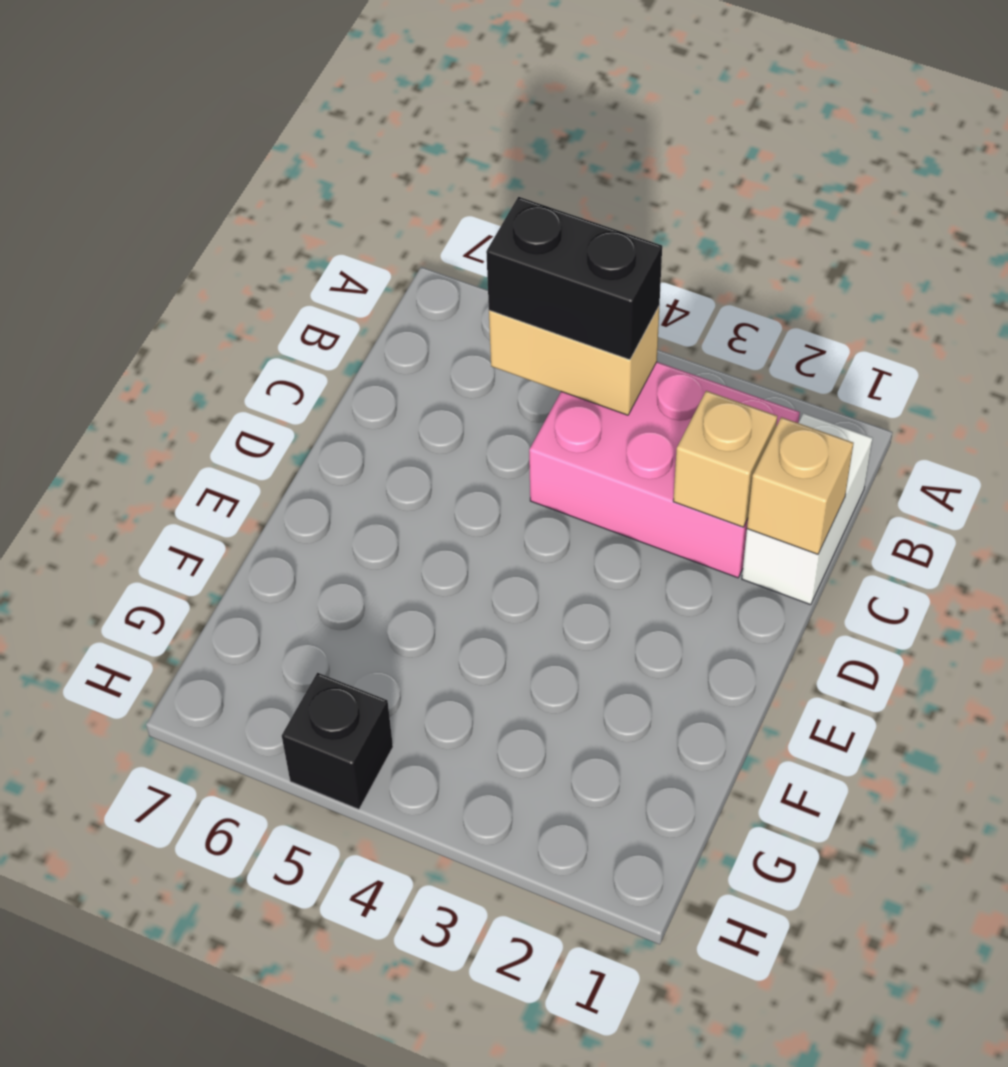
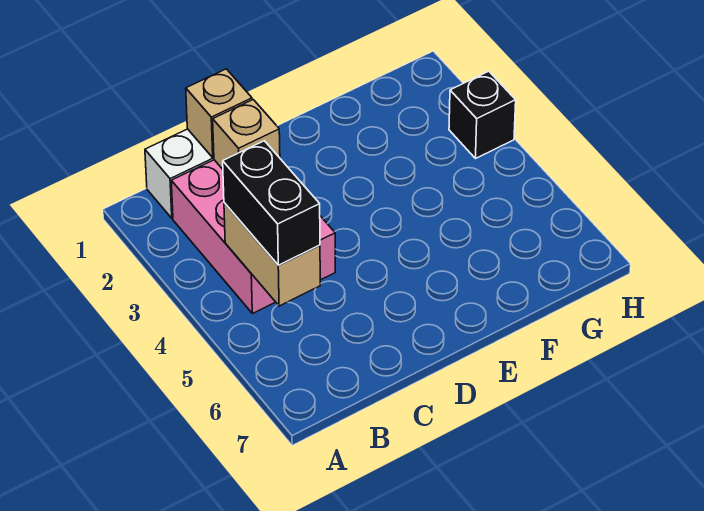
black brick H5 level 1 -> black brick H3 level 1

